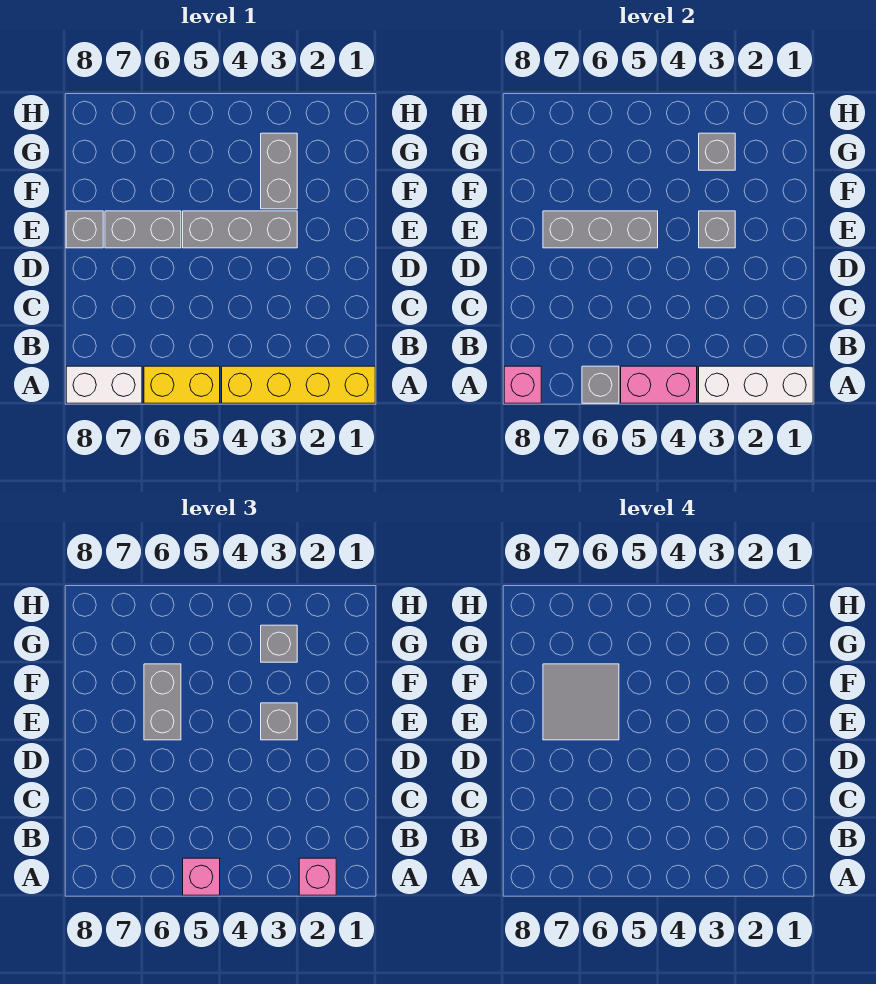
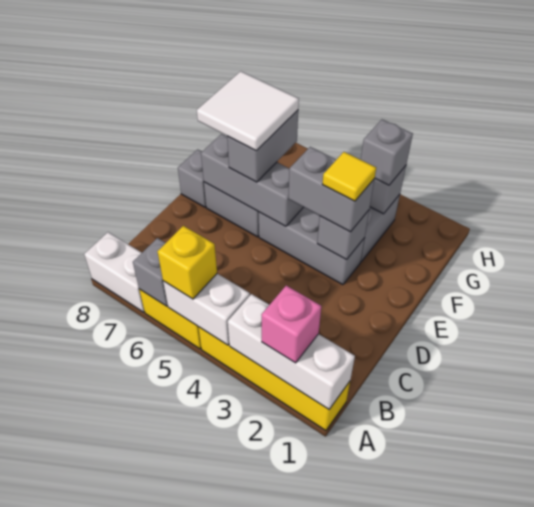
pink brick A4:A5 level 2 -> white brick A4:A5 level 2
pink brick A5 level 3 -> yellow brick A5 level 3
pink brick A8 level 2 -> none
grey brick E3 level 3 -> grey brick E3:E4 level 3
none -> yellow tile E3 level 4
grey tile E6:F7 level 4 -> white tile E6:F7 level 4

